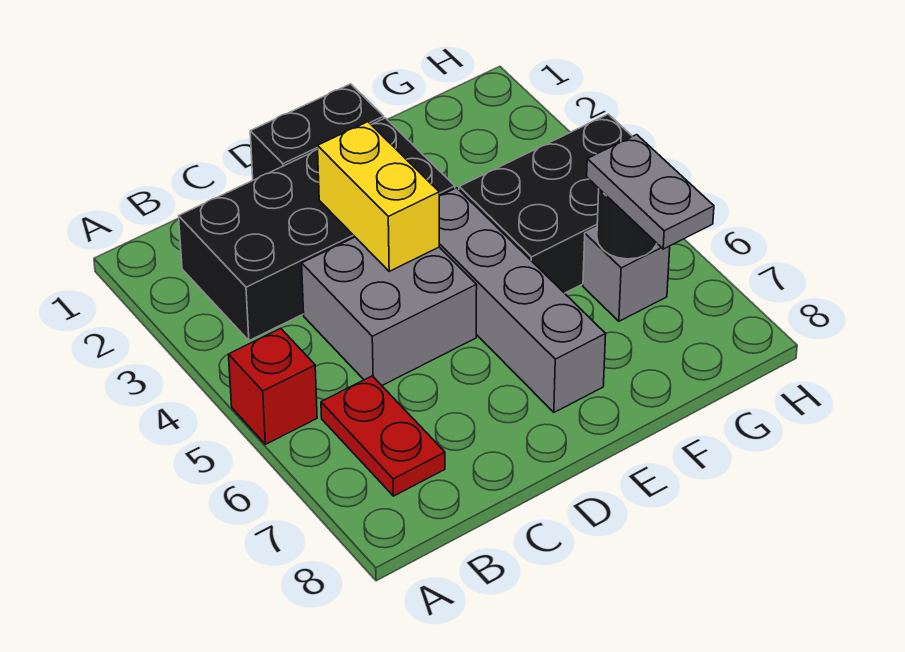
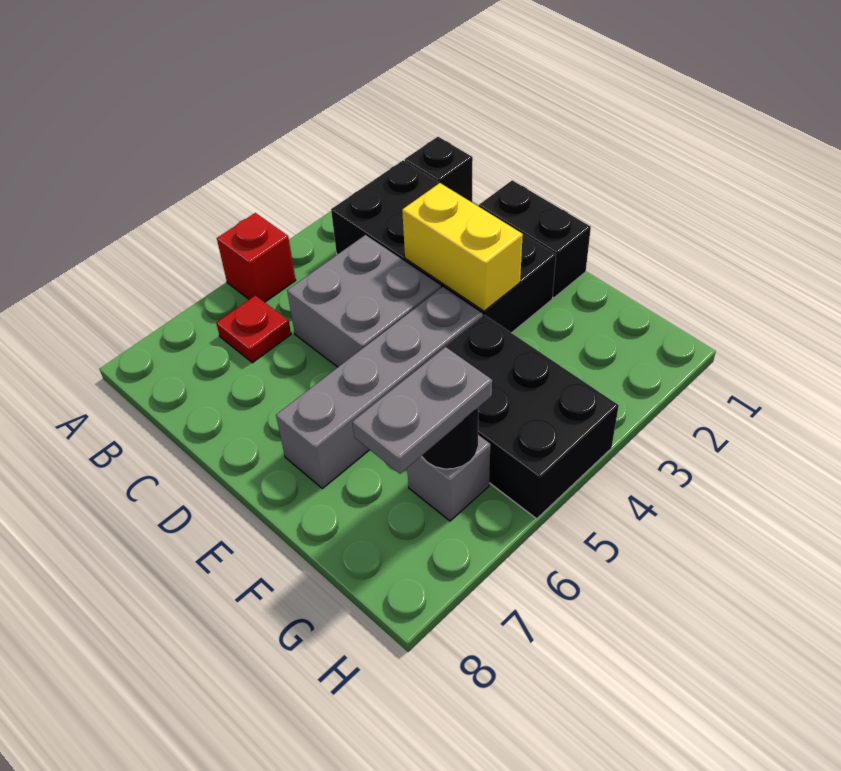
none -> black brick B1 level 1
red plate B6:B7 level 1 -> red plate B6 level 1
yellow brick D3:D4 level 2 -> yellow brick D3:E3 level 2

